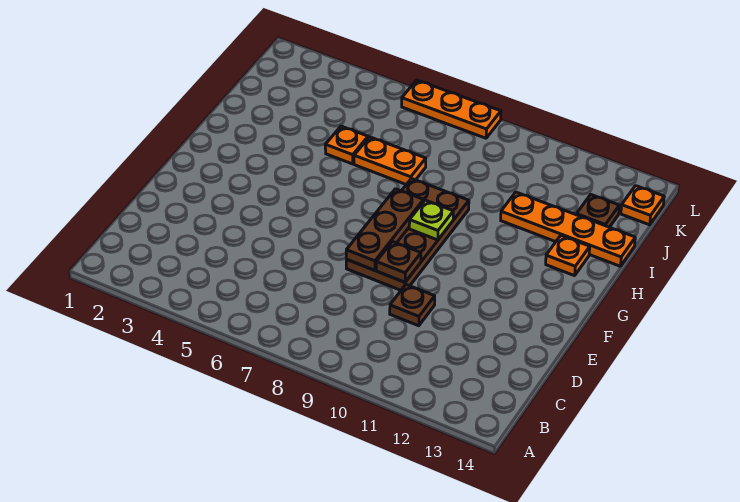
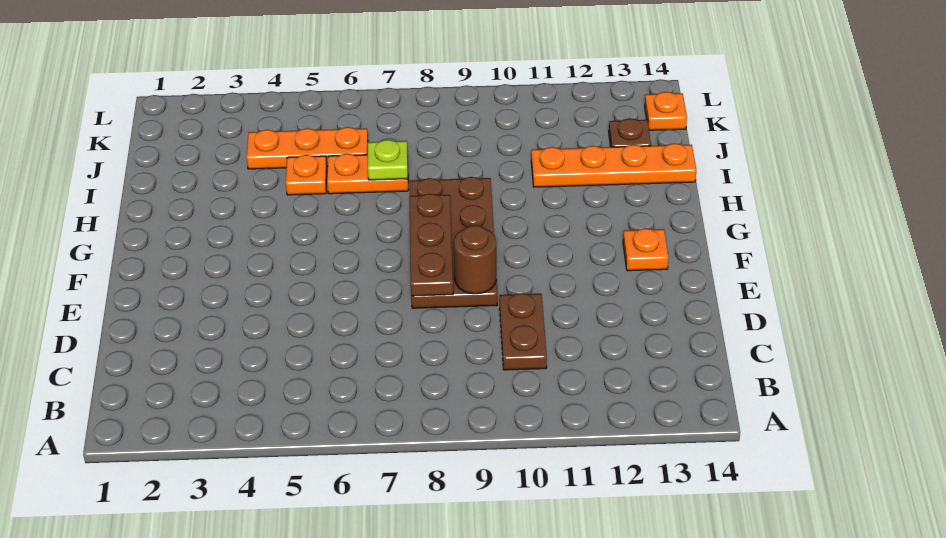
brown plate D10 level 1 -> brown plate C10:D10 level 1
brown plate E9 level 2 -> brown round brick E9 level 2
lime plate G9 level 2 -> lime plate I7 level 2
orange plate H13 level 1 -> orange plate F13 level 1
orange plate L6:L8 level 1 -> orange plate J4:J6 level 1

